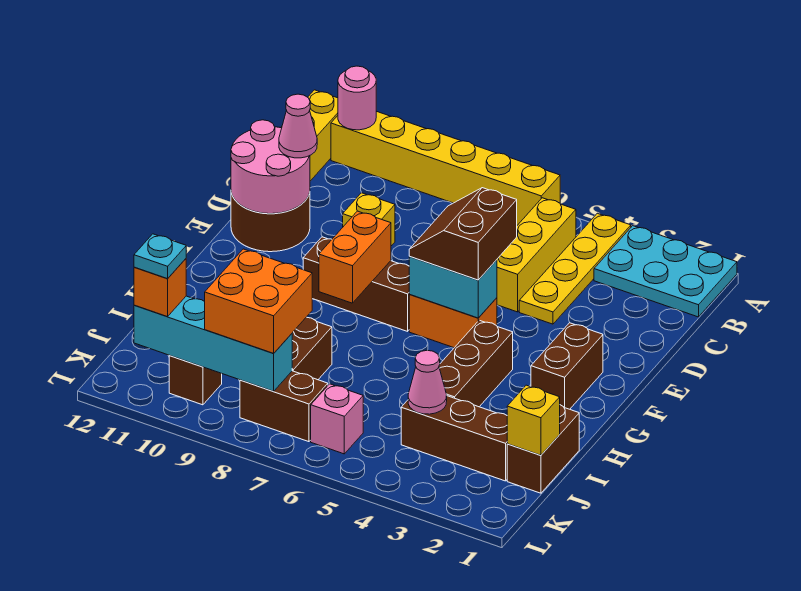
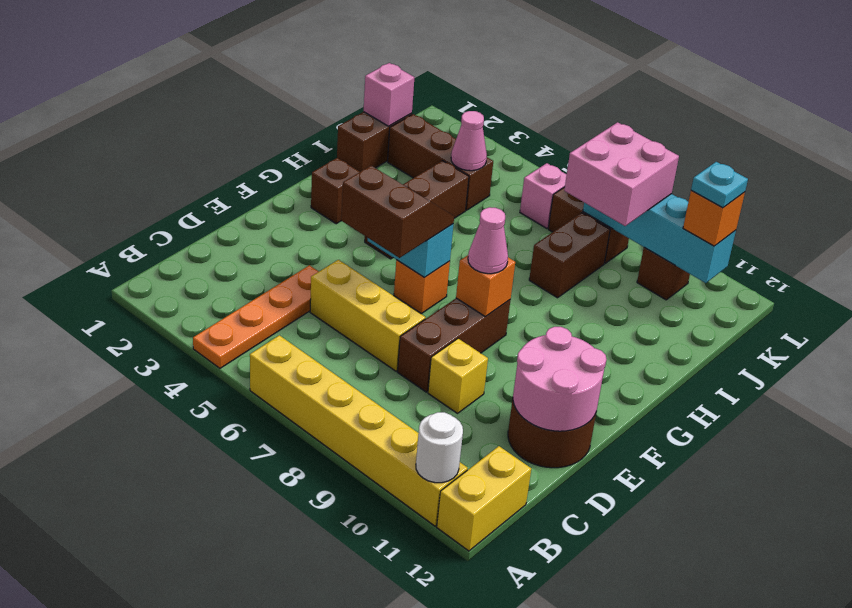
cyan plate A1:B3 level 1 -> none
yellow plate A4:D4 level 1 -> orange plate A4:D4 level 1
pink round brick A11 level 2 -> white round brick A11 level 2
yellow brick B5:D5 level 1 -> yellow brick D5:D7 level 1
pink cone D11 level 3 -> pink cone F8 level 3
brown slope E5:F6 level 3 top 5 -> brown slope E5:F6 level 3 top E
brown brick F2:G2 level 1 -> brown brick G2 level 1
orange brick F5:F6 level 1 -> orange brick F6 level 1
brown brick F7:F9 level 1 -> brown brick D8:F8 level 1
orange brick F8:G8 level 2 -> orange brick F8 level 2
yellow brick J1 level 2 -> pink brick J1 level 2
orange brick J8:K9 level 3 -> pink brick J8:K9 level 3

